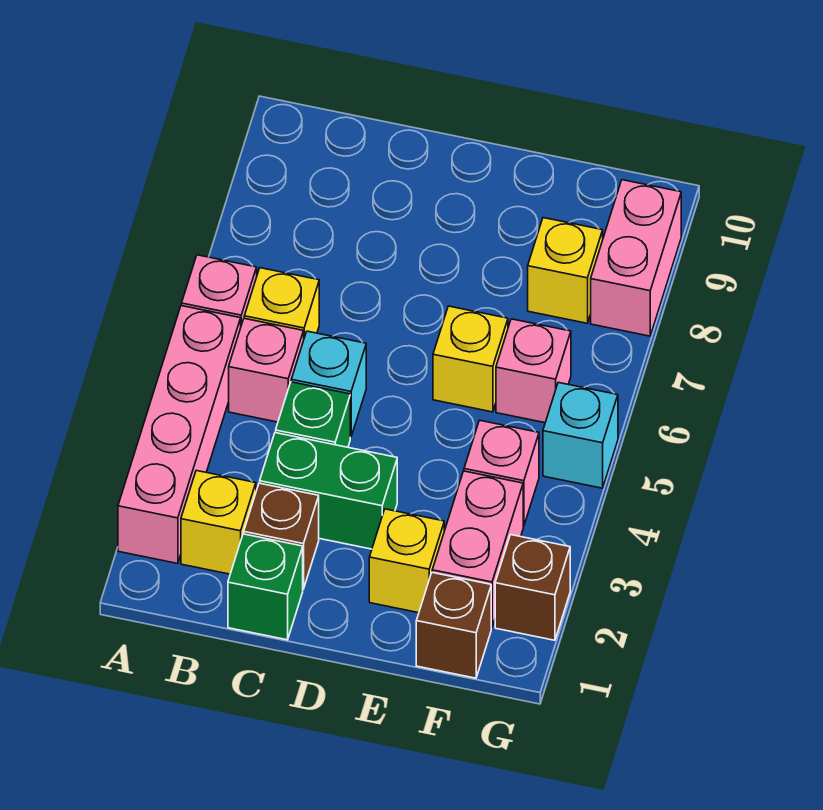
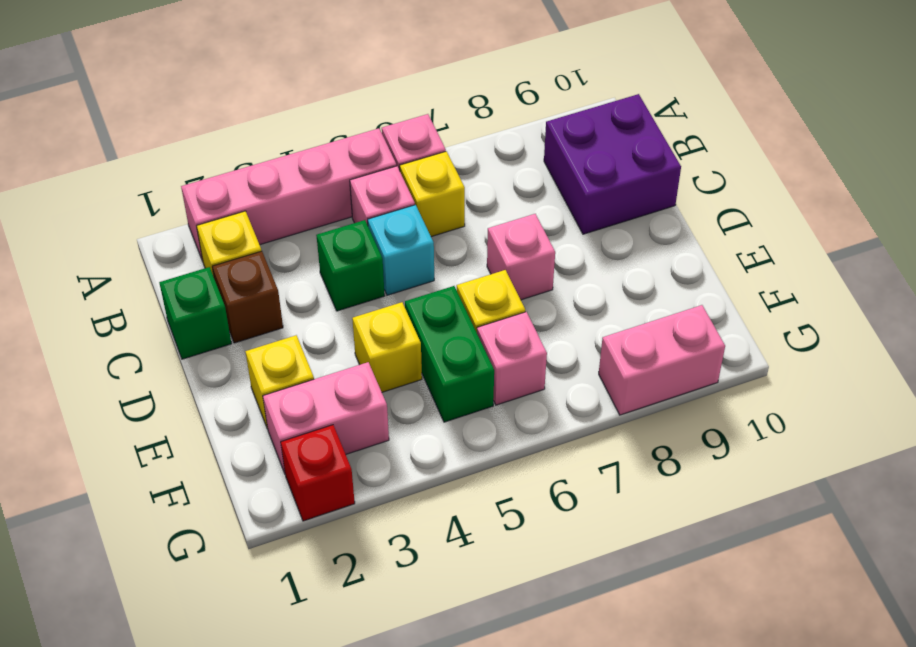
none -> purple brick B9:C10 level 1
green brick C3:D3 level 1 -> green brick E5:F5 level 1
brown brick F1 level 1 -> none
pink brick F4 level 1 -> pink brick D7 level 1
yellow brick F8 level 1 -> yellow brick E4 level 1
brown brick G2 level 1 -> red brick G2 level 1
cyan brick G5 level 1 -> none

